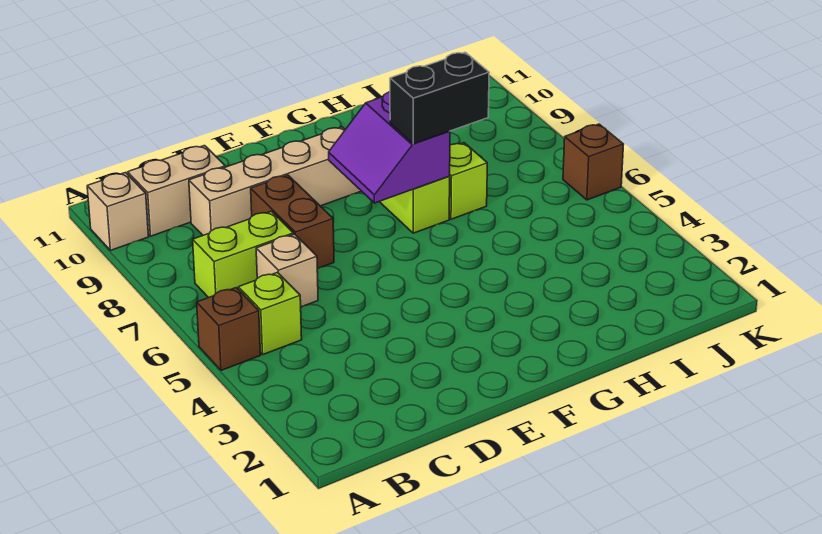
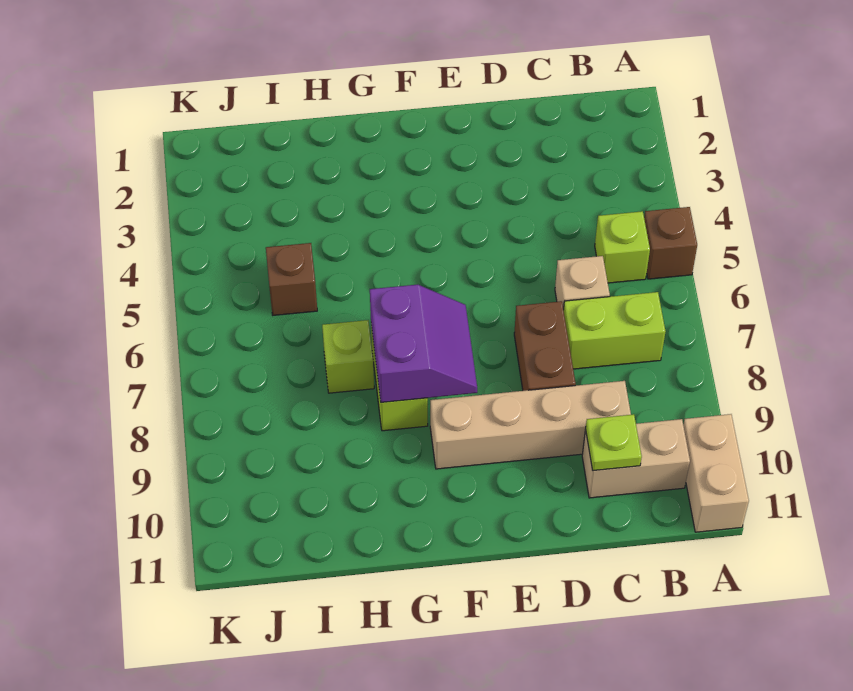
tan brick A10 level 1 -> tan brick A10:A11 level 1
none -> lime plate C10 level 2
black brick G7:H7 level 3 -> none
brown brick K6 level 1 -> brown brick I5 level 1

